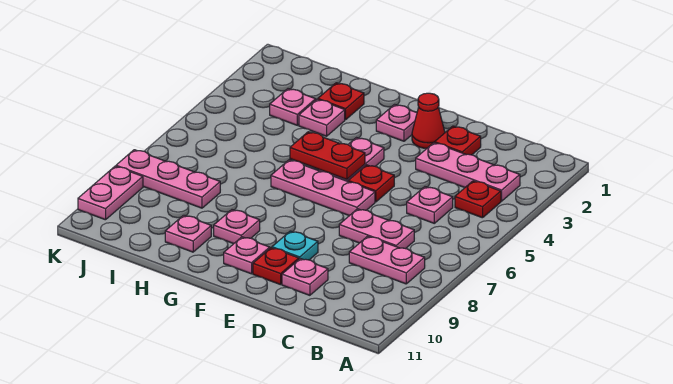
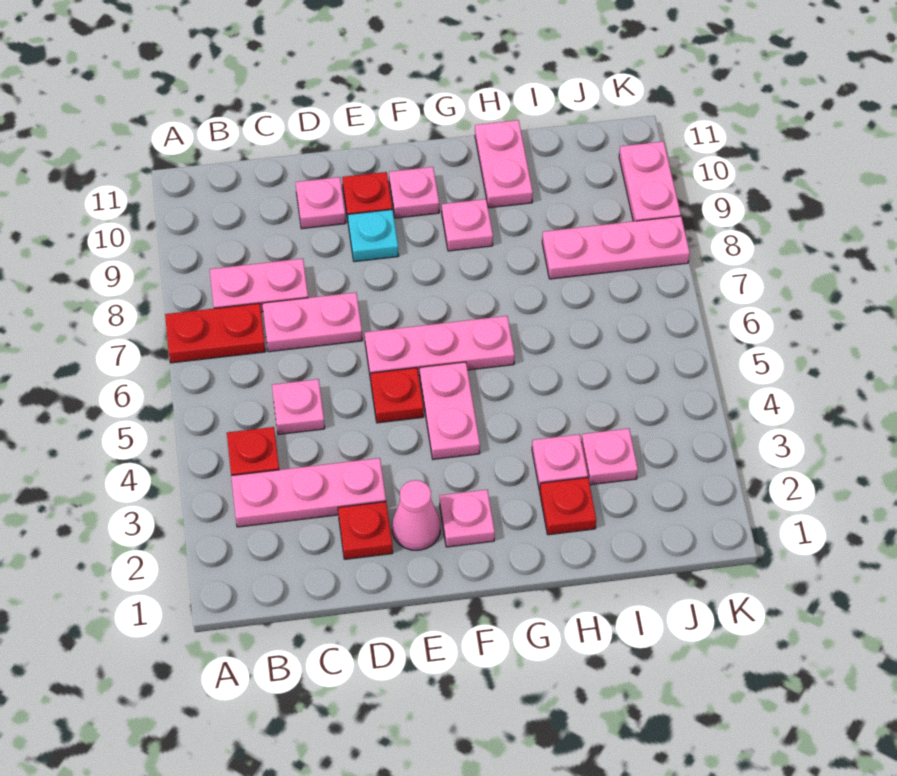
red cone E2 level 1 -> pink cone E2 level 1
red plate F5:G5 level 2 -> red plate A7:B7 level 1
pink plate H10 level 1 -> pink plate H10:H11 level 1

